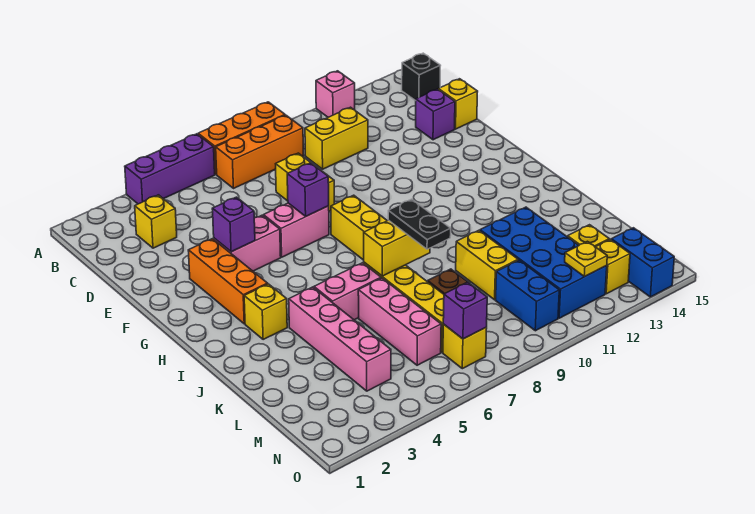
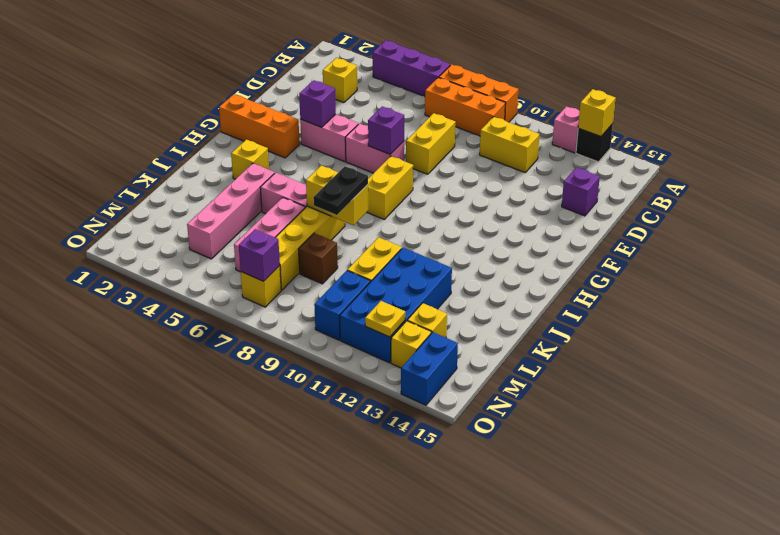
black brick B15 level 1 -> black brick A13 level 1
yellow brick D15 level 1 -> yellow brick A13 level 2
orange brick F3:H3 level 1 -> orange brick G1:G3 level 1

